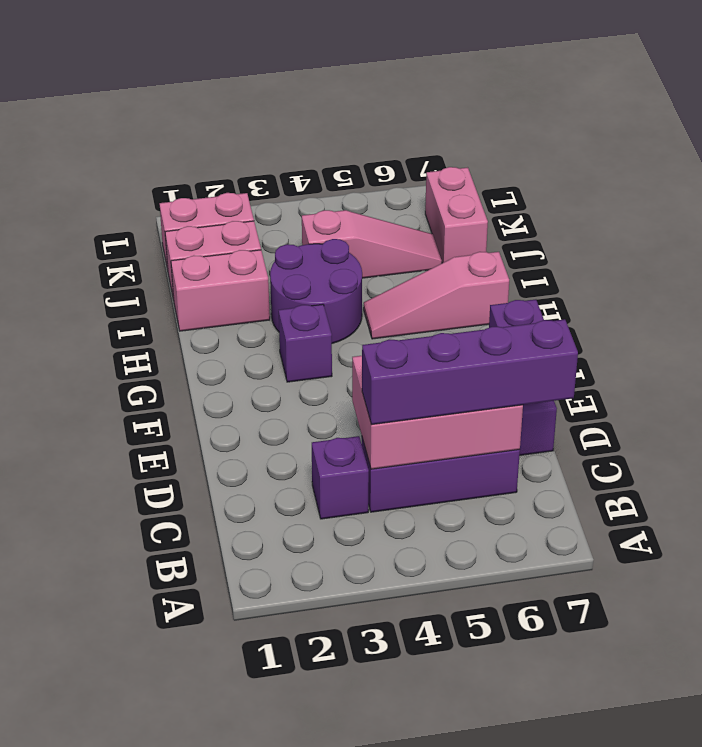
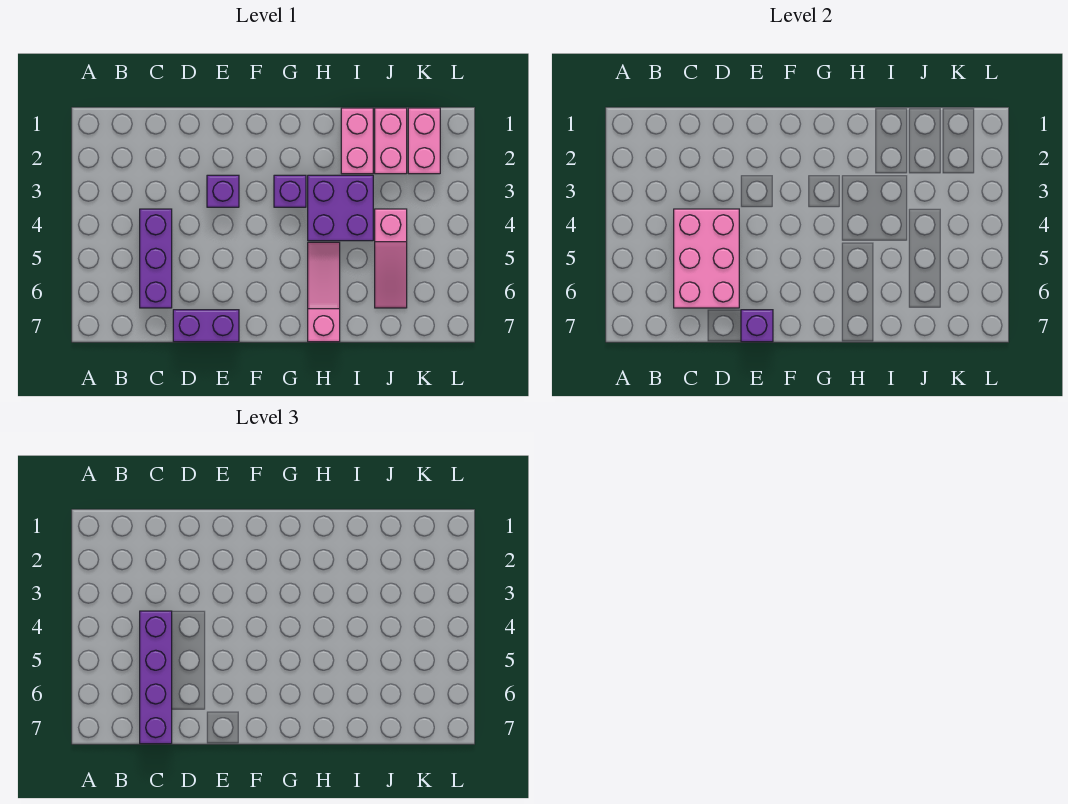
purple brick C3 level 1 -> purple brick E3 level 1
purple round brick H3:I4 level 1 -> purple brick H3:I4 level 1
pink brick J7:K7 level 1 -> none

